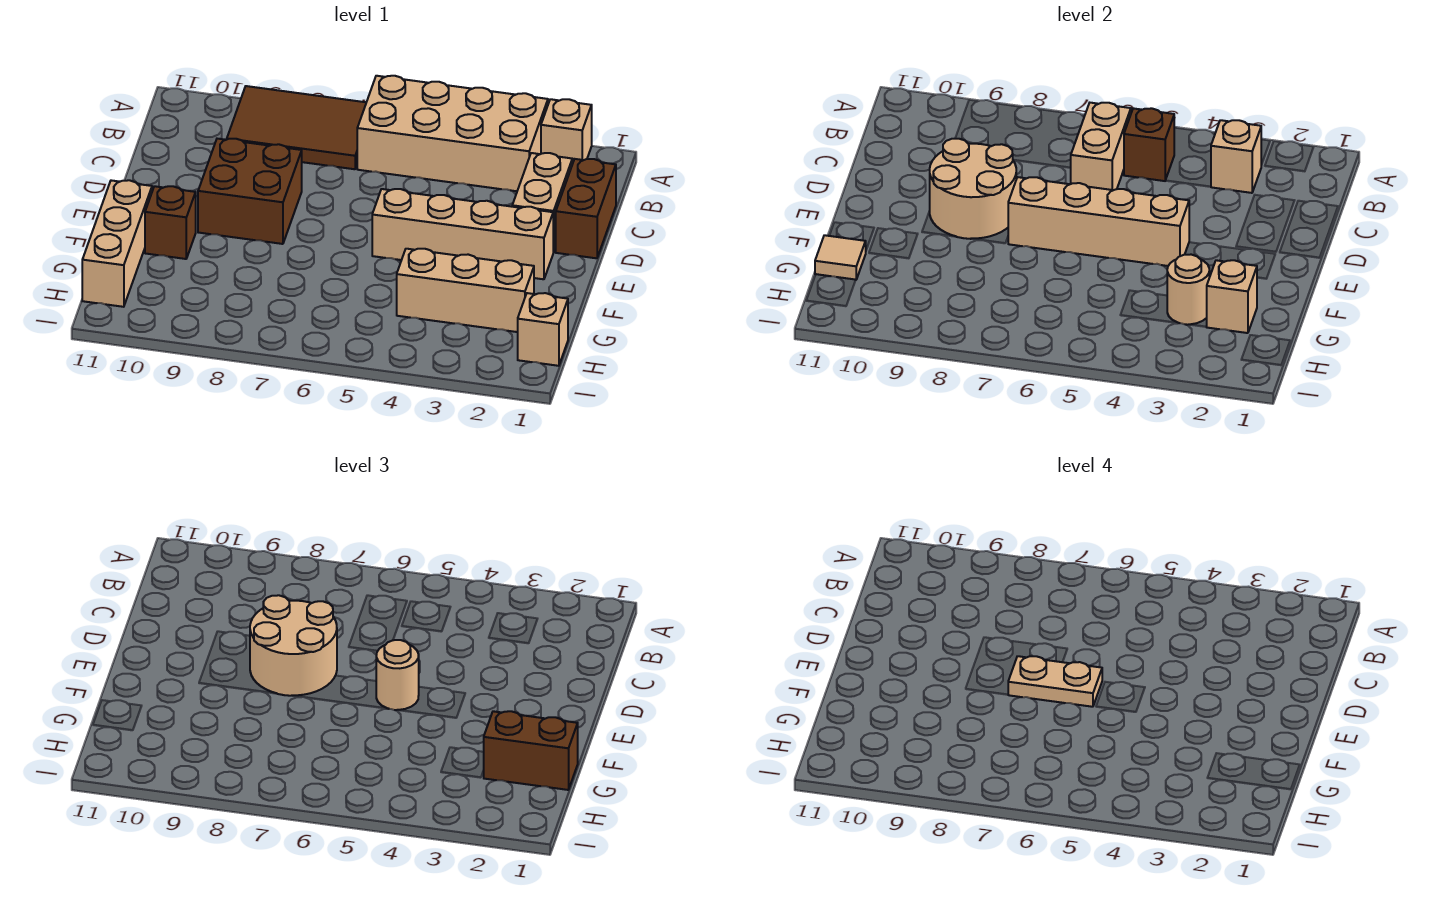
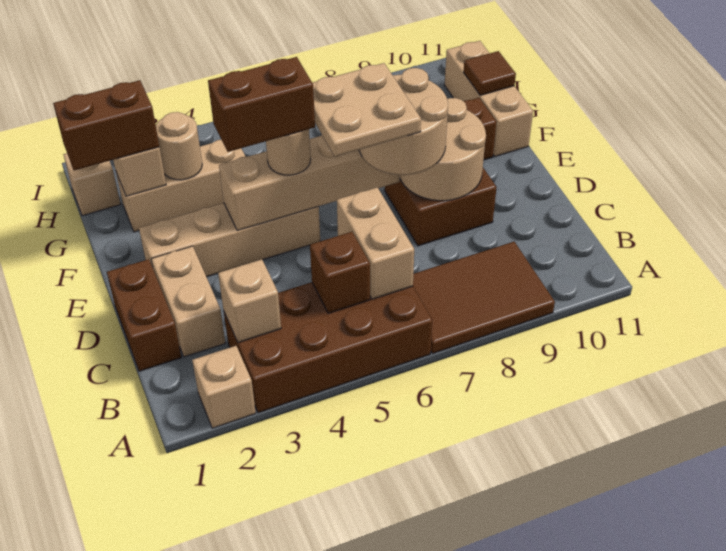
tan brick A3:B6 level 1 -> brown brick A3:B6 level 1
none -> brown brick E4:E5 level 4
tan plate E6:E7 level 4 -> tan plate D6:E7 level 4
tan tile G11 level 2 -> brown tile G11 level 2

